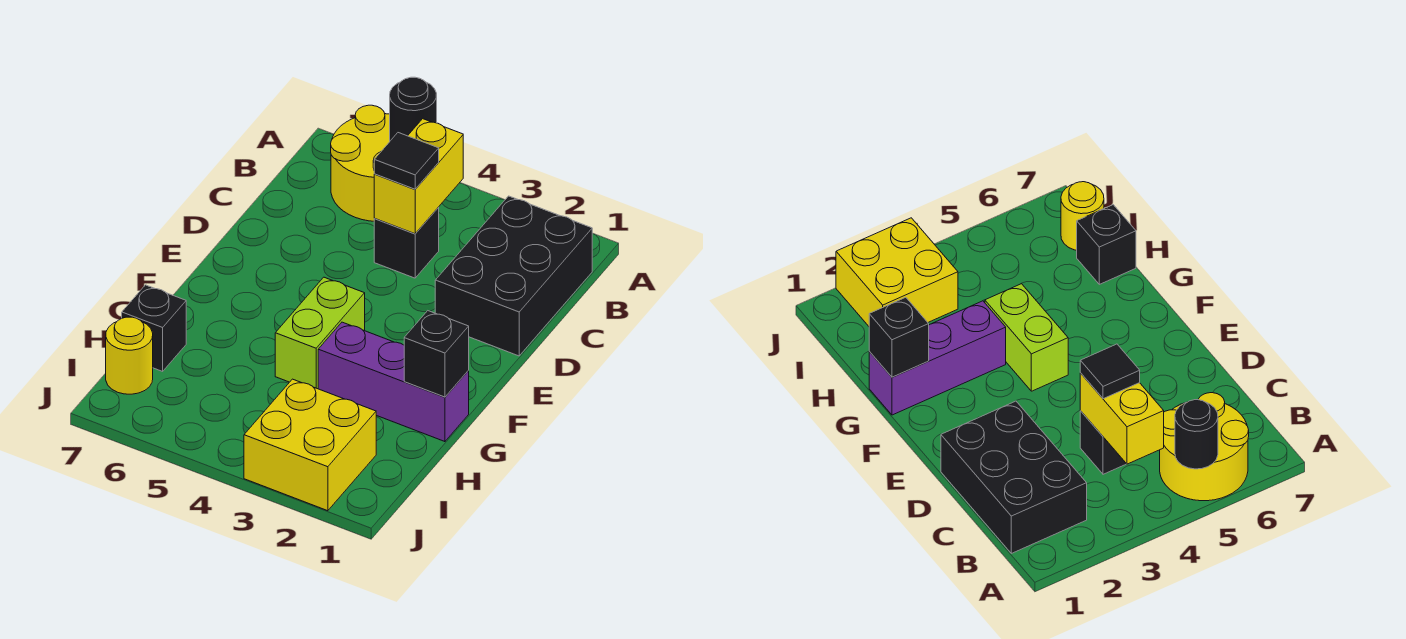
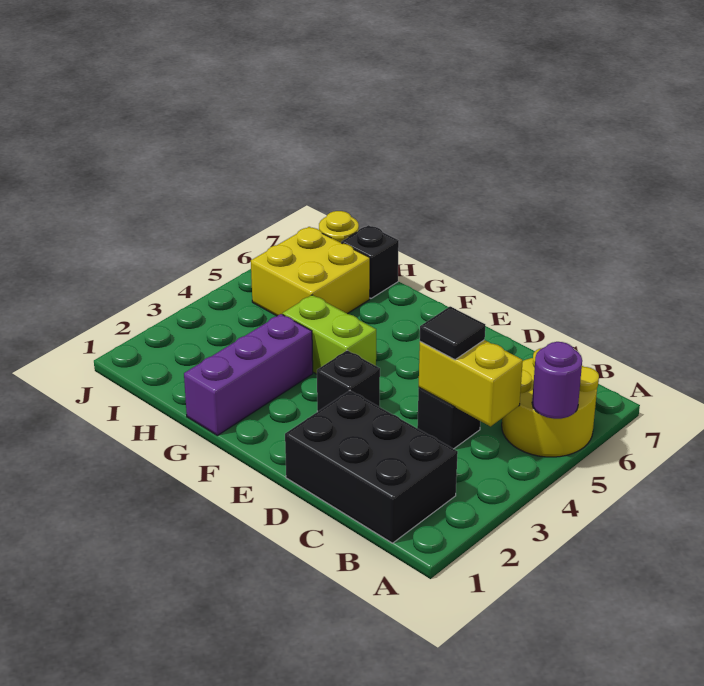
black round brick A5 level 2 -> purple round brick A5 level 2
black brick G1 level 2 -> black brick E3 level 1
yellow brick I2:J3 level 1 -> yellow brick H5:I6 level 1

